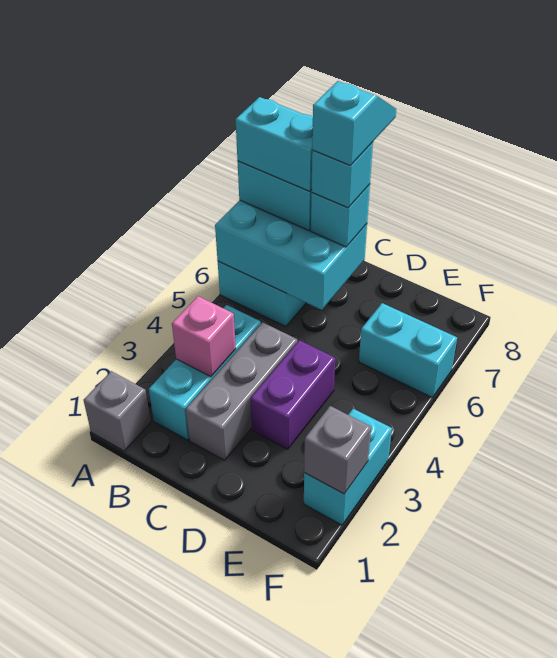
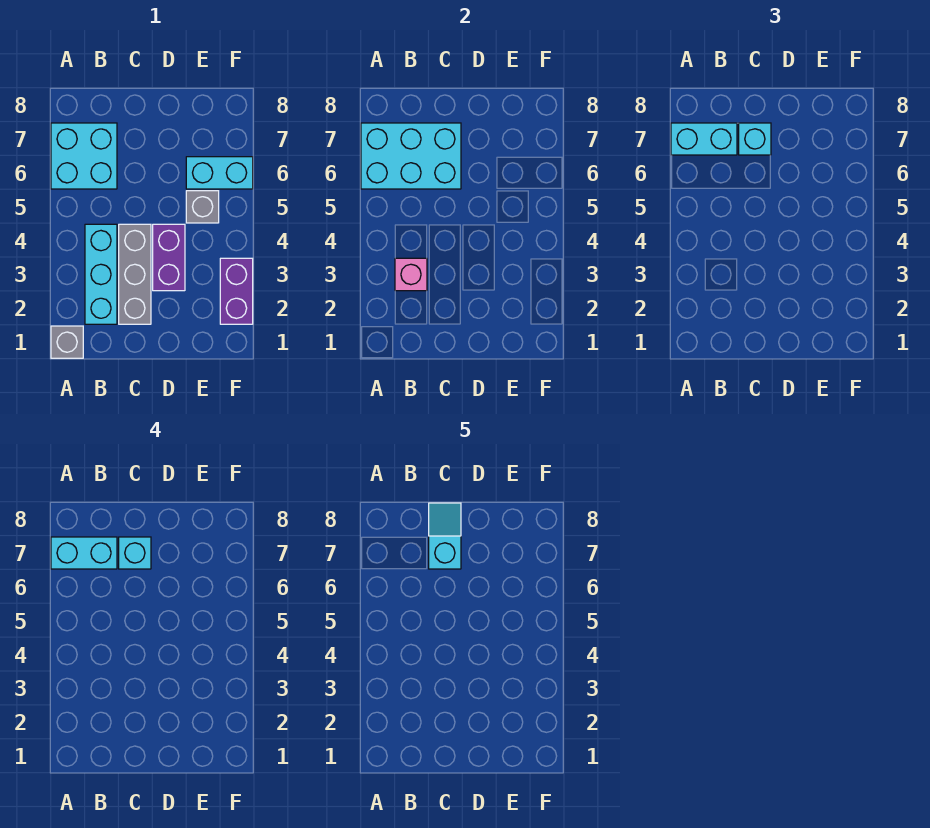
cyan brick F2:F3 level 1 -> purple brick F2:F3 level 1
grey brick F2 level 2 -> grey brick E5 level 1

